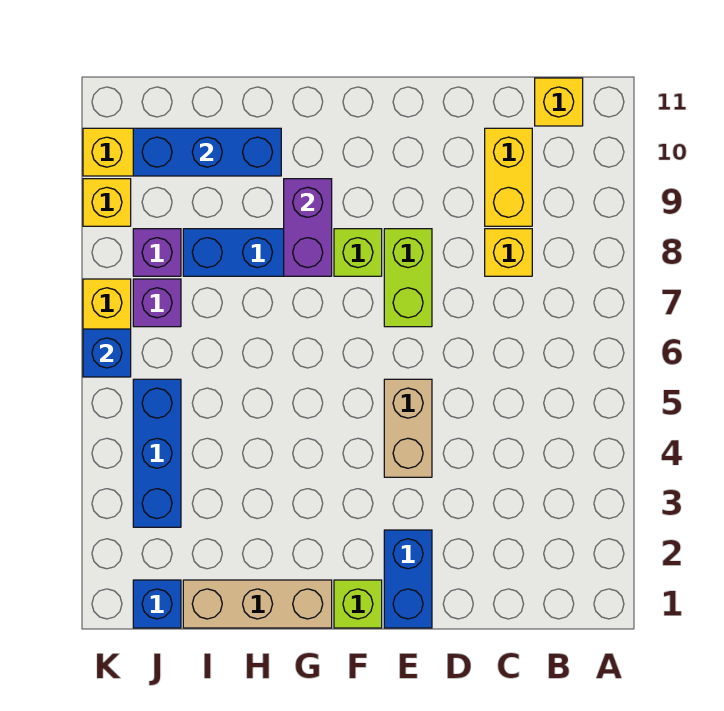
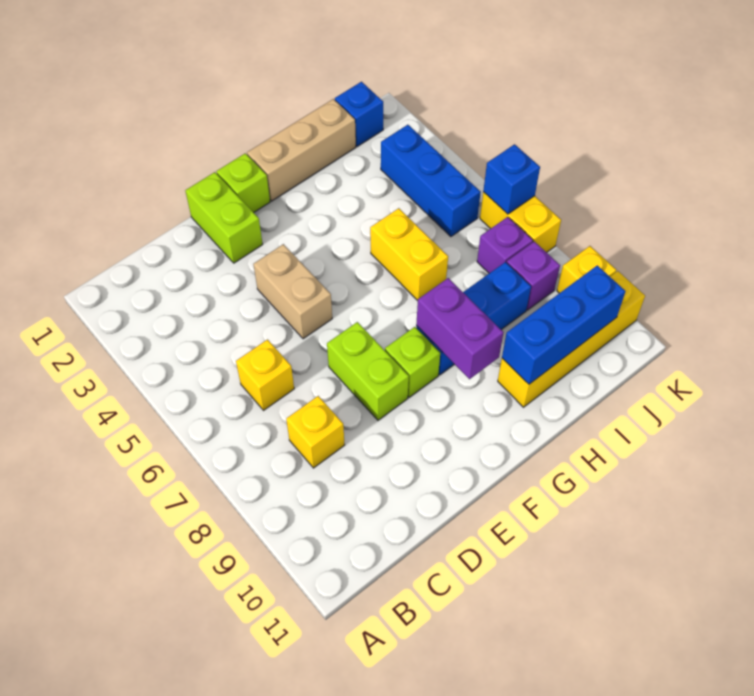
yellow brick B11 level 1 -> yellow brick C6 level 1
yellow brick C9:C10 level 1 -> yellow brick H5:H6 level 1
blue brick E1:E2 level 1 -> lime brick E1:E2 level 1

